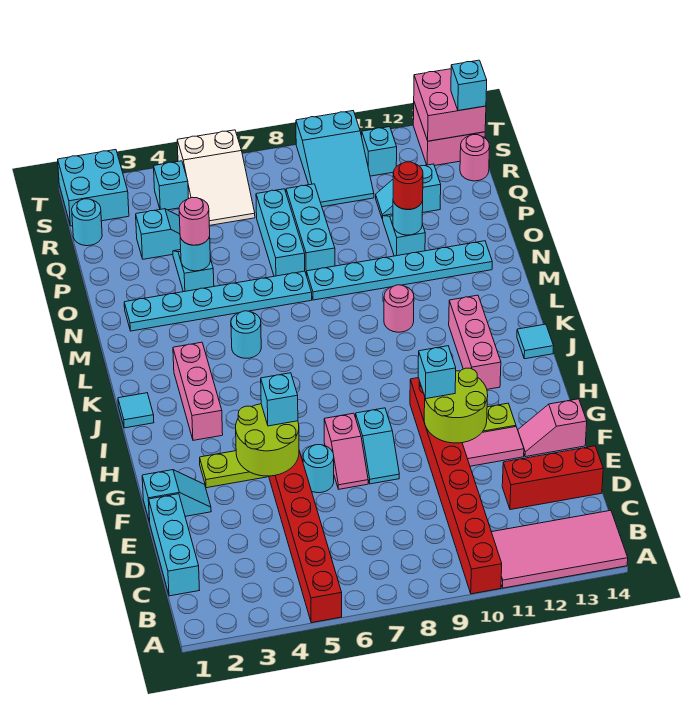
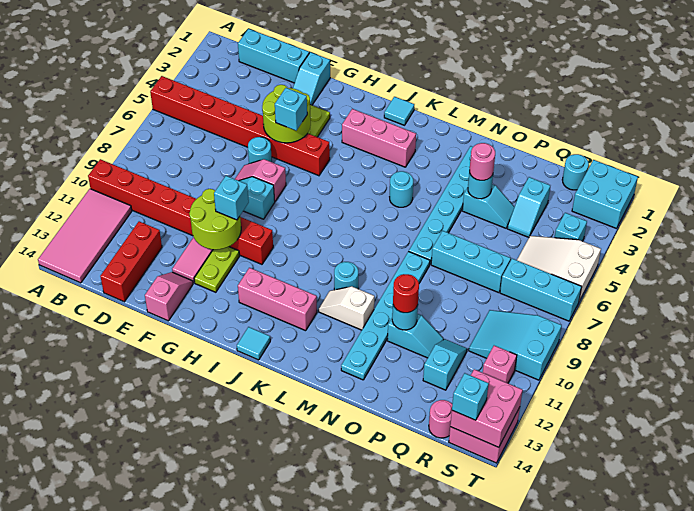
pink round brick L10 level 1 -> cyan round brick L10 level 1
none -> white slope L11:M11 level 1 top M
cyan brick O8:Q8 level 1 -> cyan brick R7:T7 level 1
cyan brick S11 level 1 -> pink brick S11 level 1

